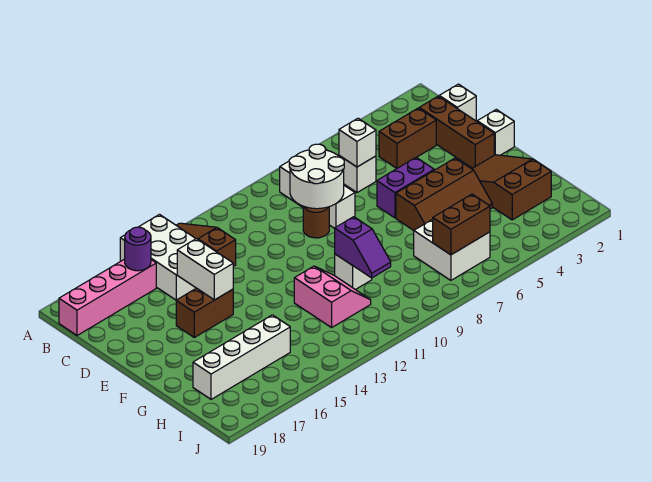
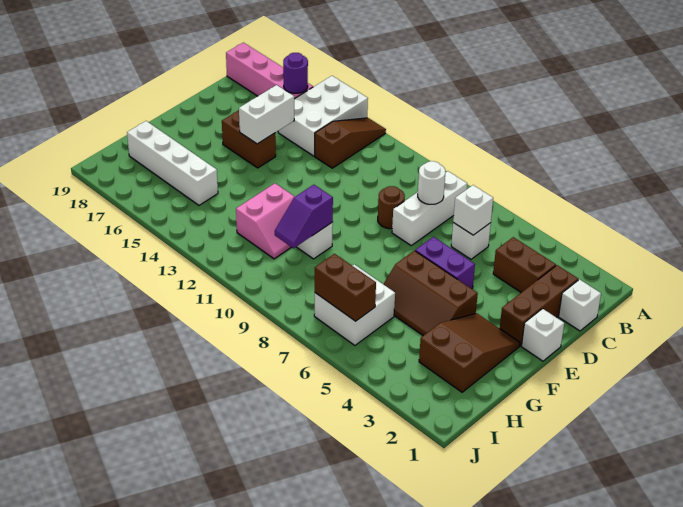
white round brick C8:D9 level 2 -> white round brick C8 level 2

